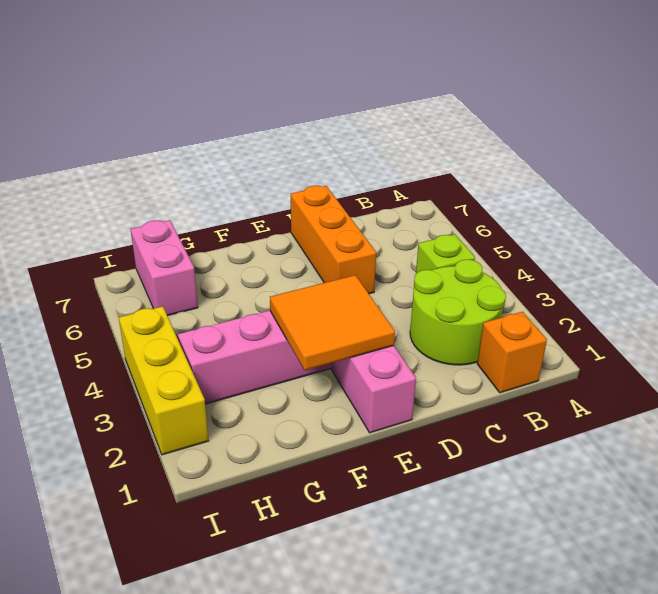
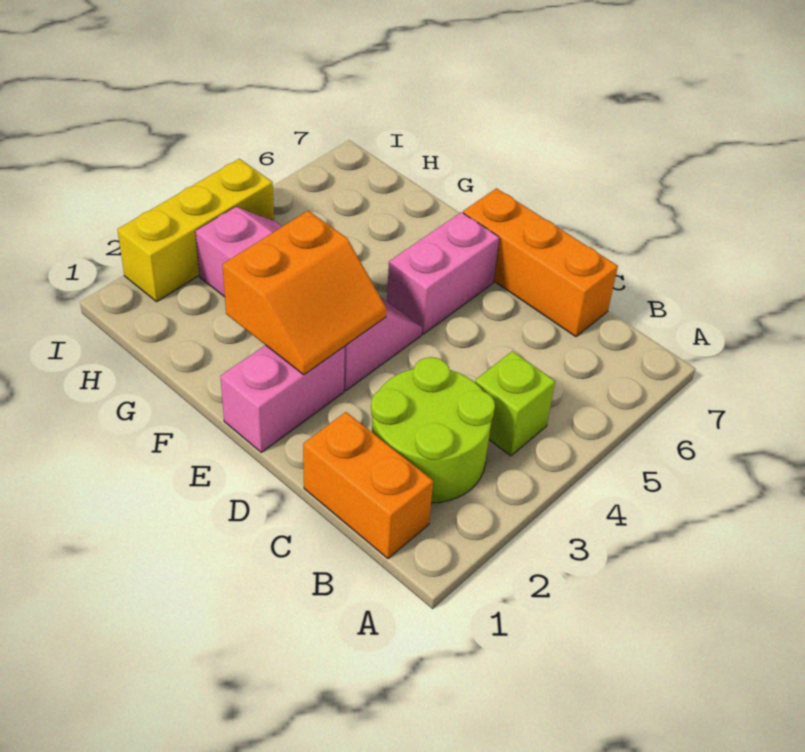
orange brick B1 level 1 -> orange brick B1:C1 level 1
orange brick D5:D7 level 1 -> orange brick C7:E7 level 1
orange tile E2:F3 level 2 -> orange slope E2:F3 level 2 top F
pink brick H6:H7 level 1 -> pink brick E5:E6 level 1

